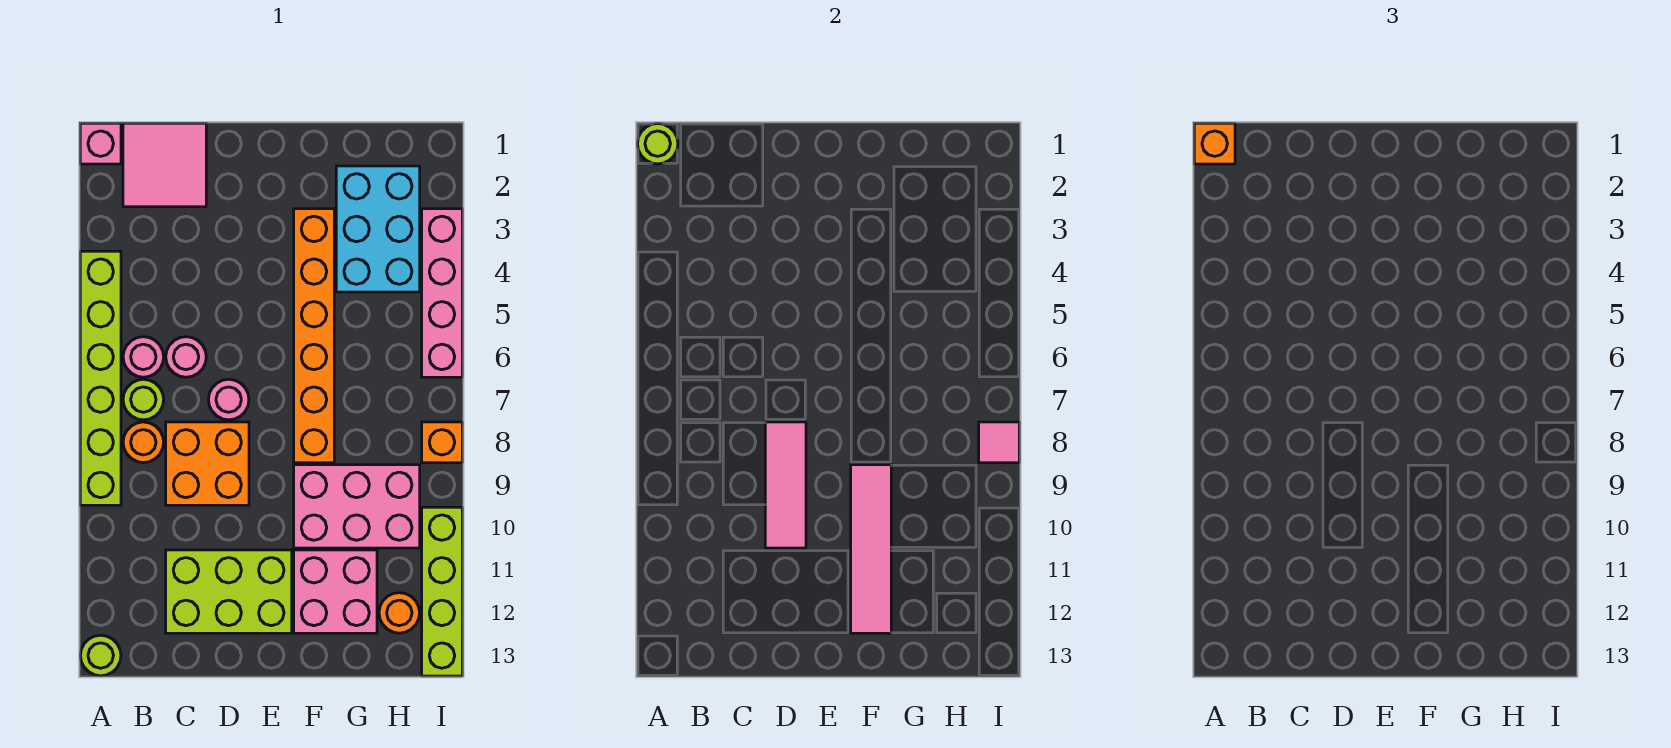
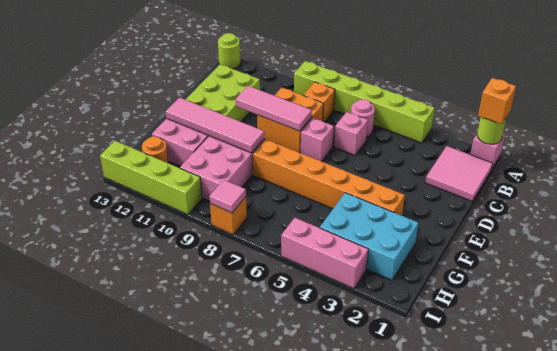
lime round brick B7 level 1 -> none
orange round brick B8 level 1 -> orange brick B8 level 1
pink round brick C6 level 1 -> pink brick C6 level 1
pink round brick D7 level 1 -> pink brick D7 level 1
pink brick I3:I6 level 1 -> pink brick I3:I5 level 1

